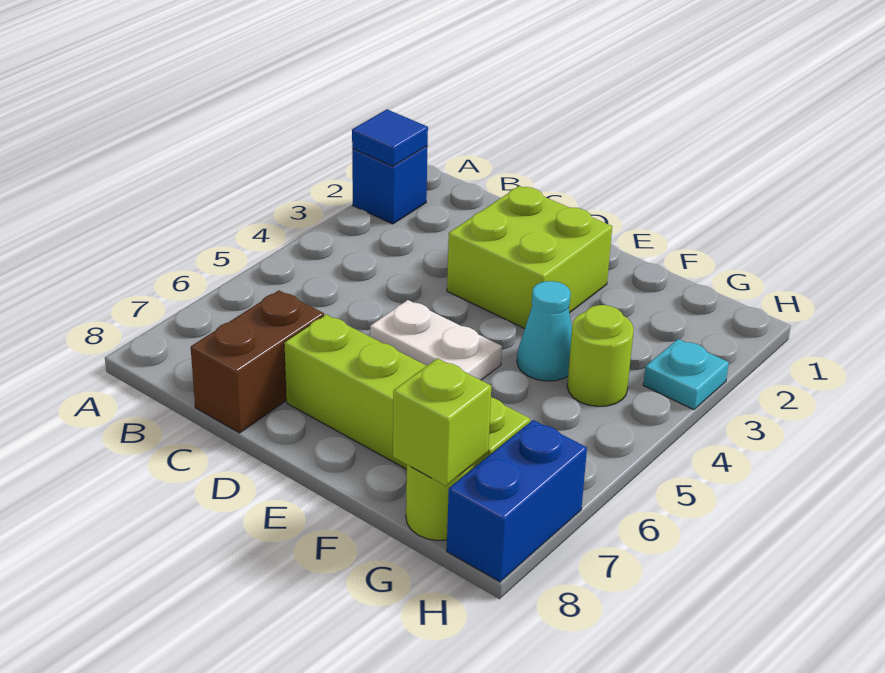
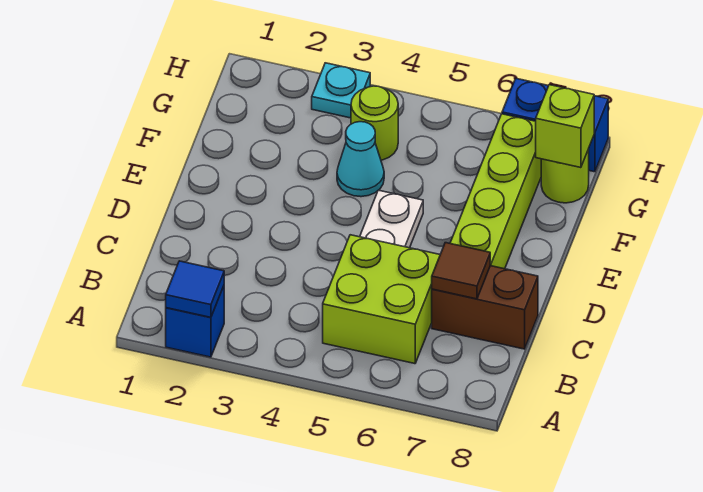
none -> brown tile C7 level 2
lime brick D2:E3 level 1 -> lime brick B5:C6 level 1

